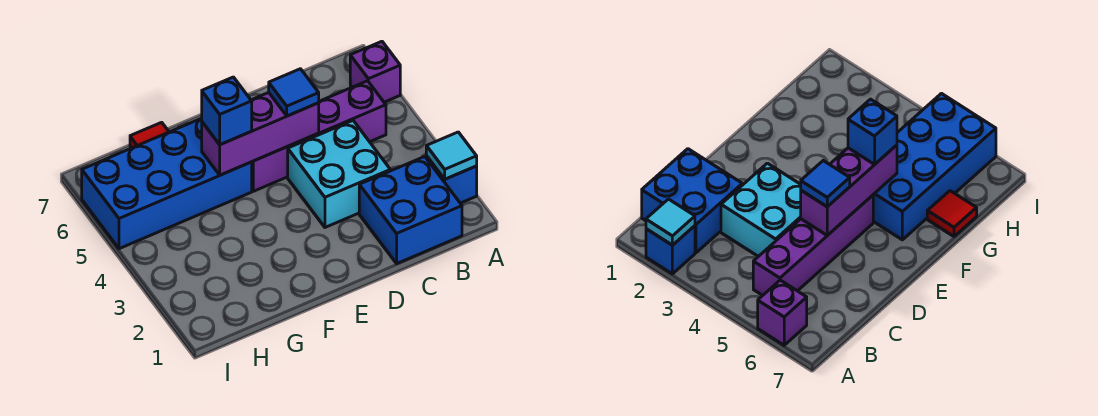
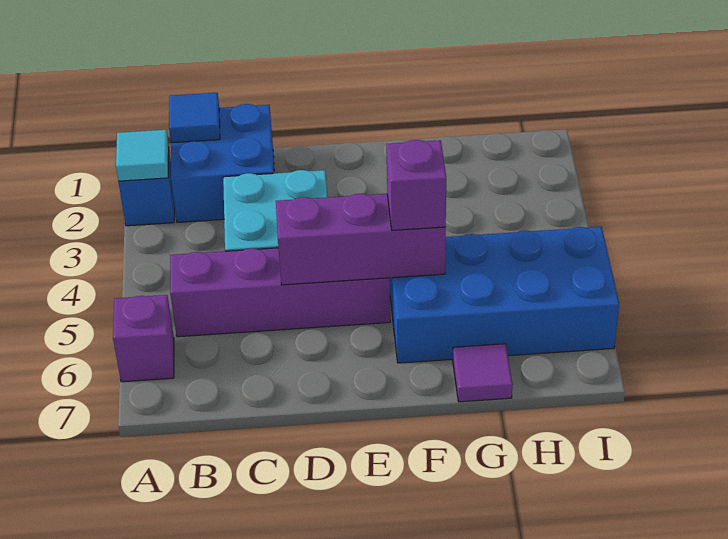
blue tile D5 level 3 -> blue tile B1 level 2
blue brick F5 level 3 -> purple brick F5 level 3
red tile G7 level 1 -> purple tile G7 level 1

